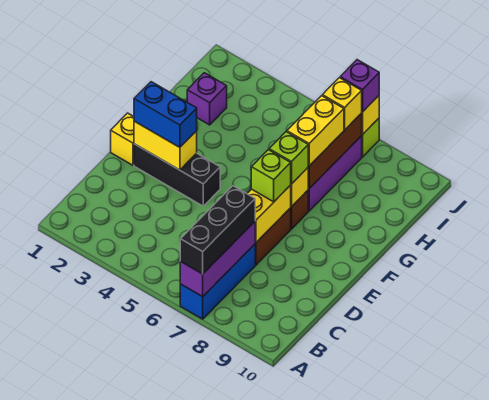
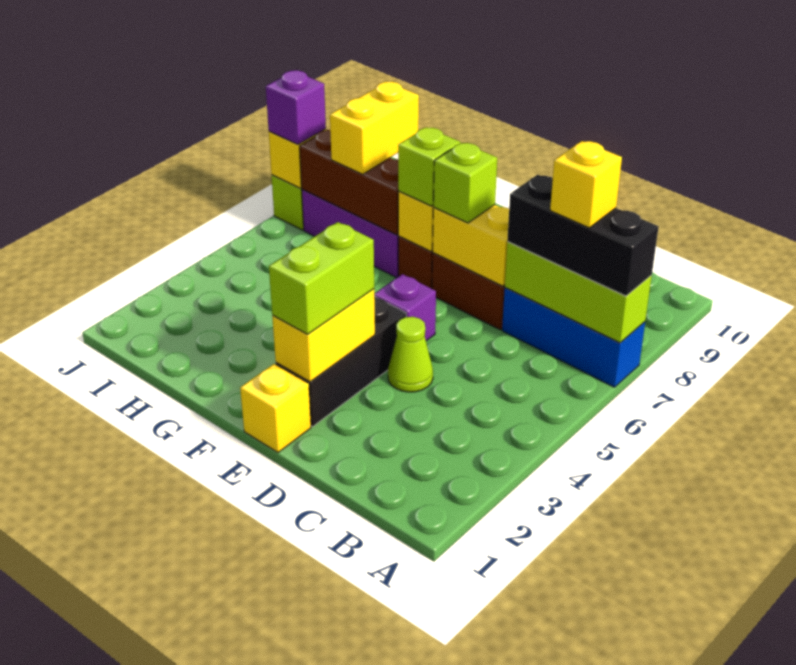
purple brick A7:C7 level 2 -> lime brick A7:C7 level 2
none -> lime cone D4 level 1
blue brick E2:E3 level 3 -> lime brick E2:E3 level 3
yellow brick G7:H7 level 3 -> yellow brick H7:H8 level 3
purple brick H2 level 1 -> purple brick E5 level 1
yellow brick I7 level 3 -> yellow brick B7 level 4

